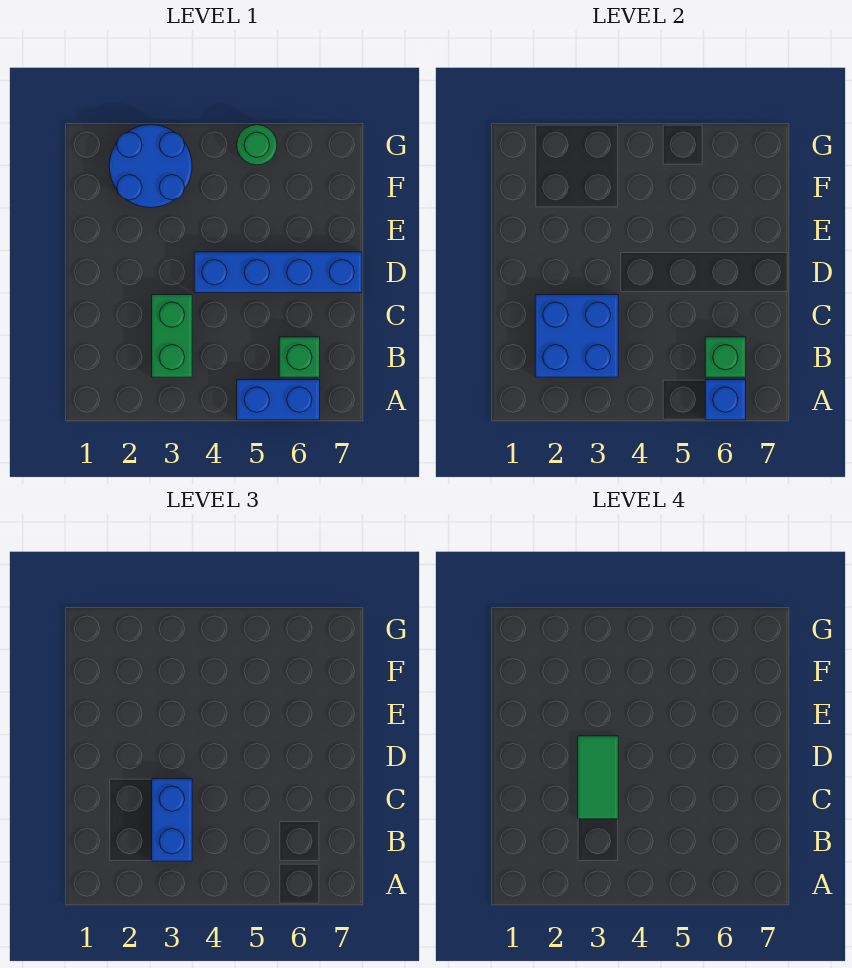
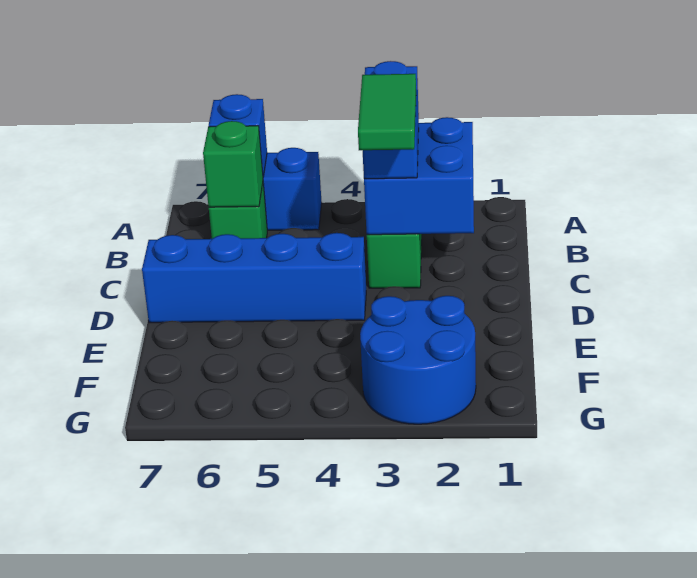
green round brick G5 level 1 -> none

